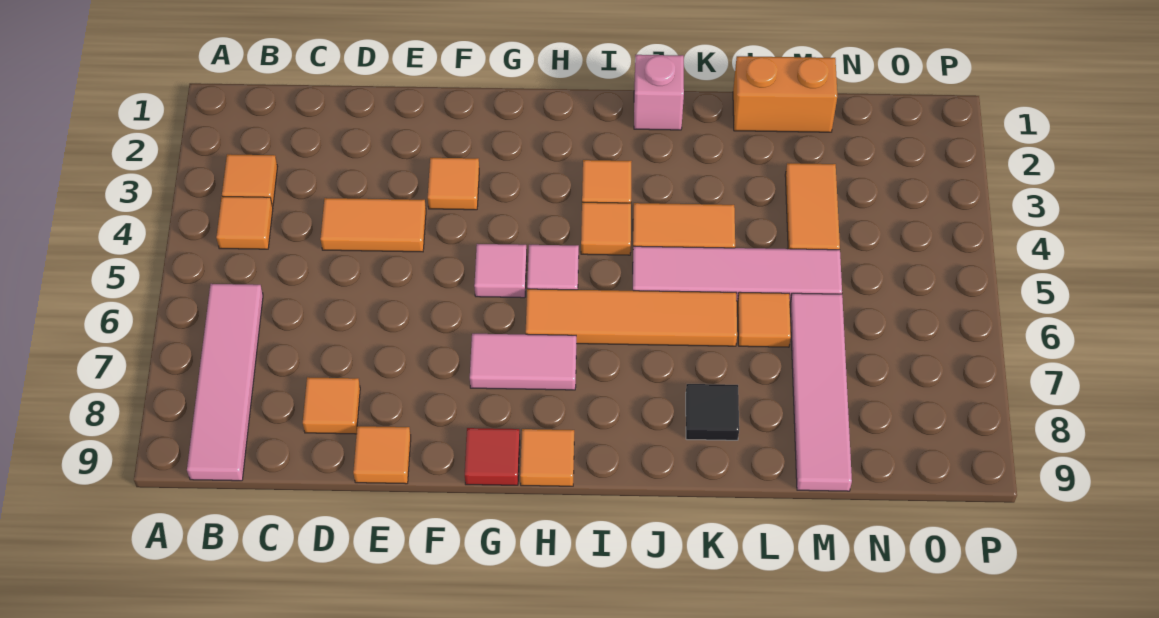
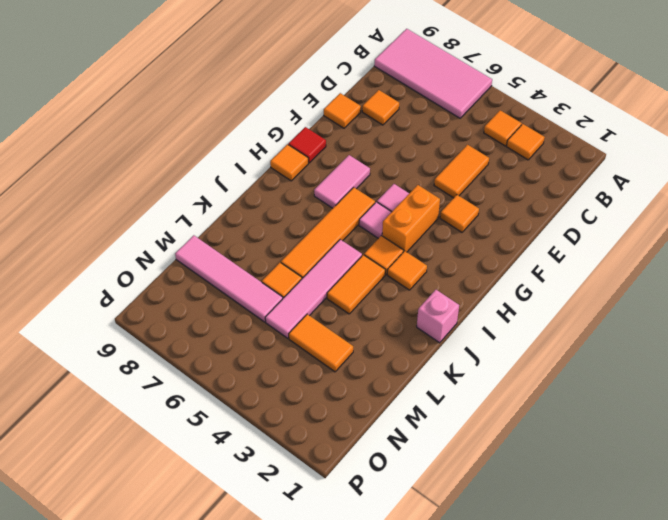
pink tile B6:B9 level 1 -> pink tile A6:B9 level 1
black tile K8 level 1 -> none
orange brick L1:M1 level 1 -> orange brick G4:H4 level 1

